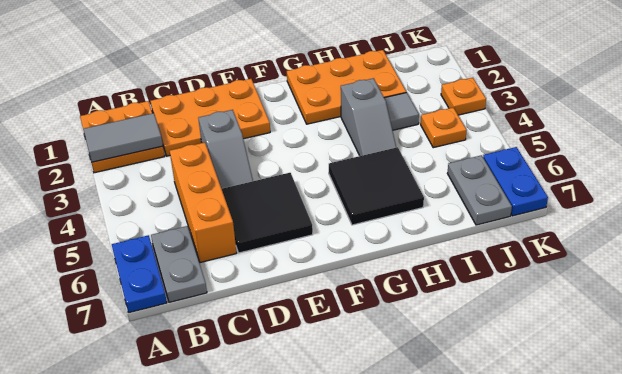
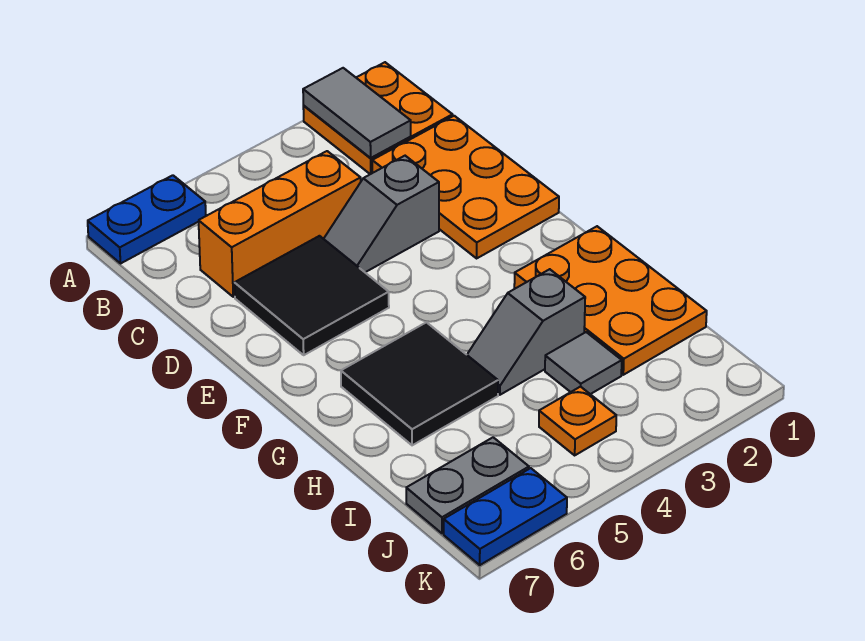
grey plate B6:B7 level 1 -> none
orange plate K3 level 1 -> none

